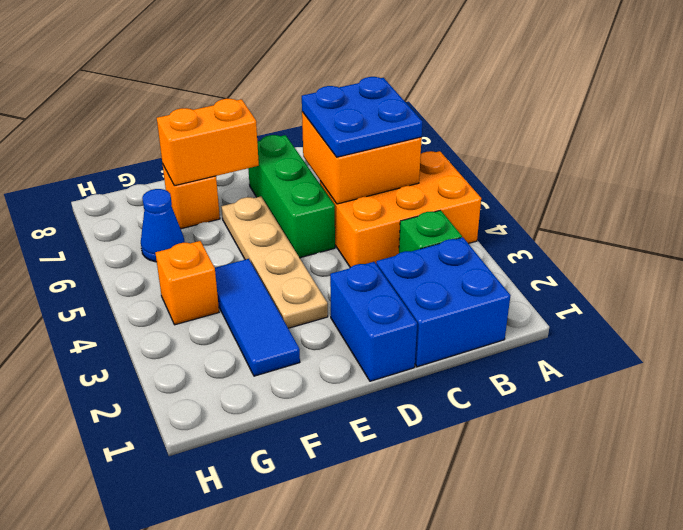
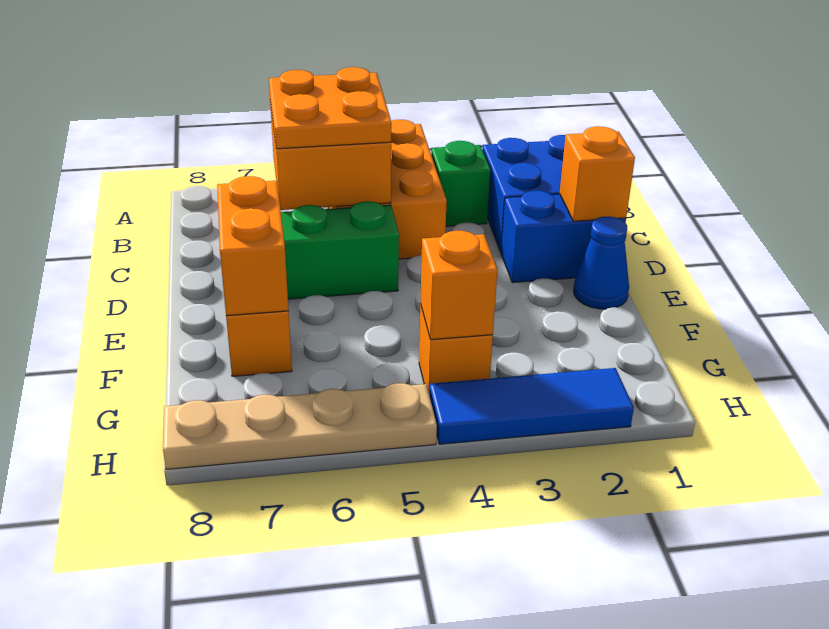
blue plate B5:C6 level 3 -> orange plate B5:C6 level 3
none -> orange brick D1 level 2
tan plate E3:E6 level 1 -> tan plate H5:H8 level 1
blue tile F2:F4 level 1 -> blue tile H2:H4 level 1
none -> orange brick G4 level 2
blue cone G6 level 1 -> blue cone E1 level 1

